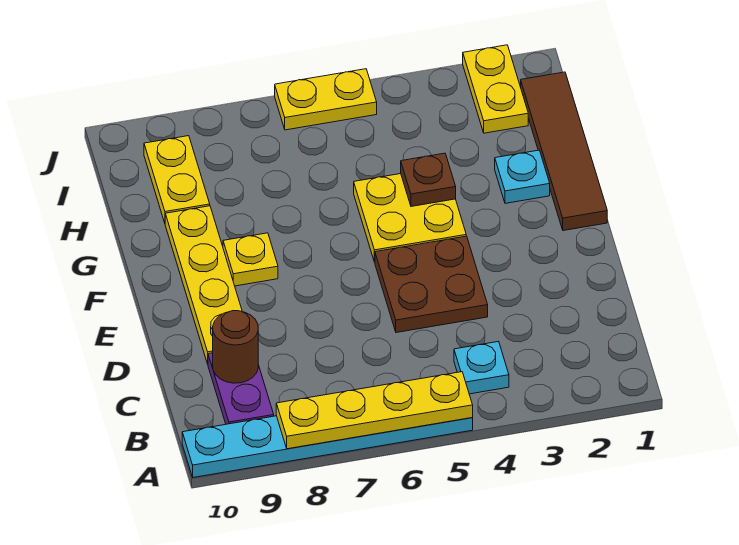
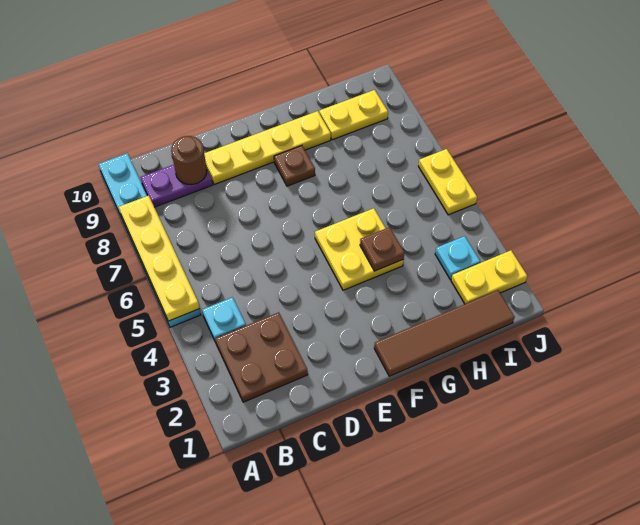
brown plate D4:E5 level 1 -> brown plate B2:C3 level 1
yellow plate F8 level 1 -> brown plate F8 level 1
cyan plate G2 level 1 -> cyan plate I3 level 1

